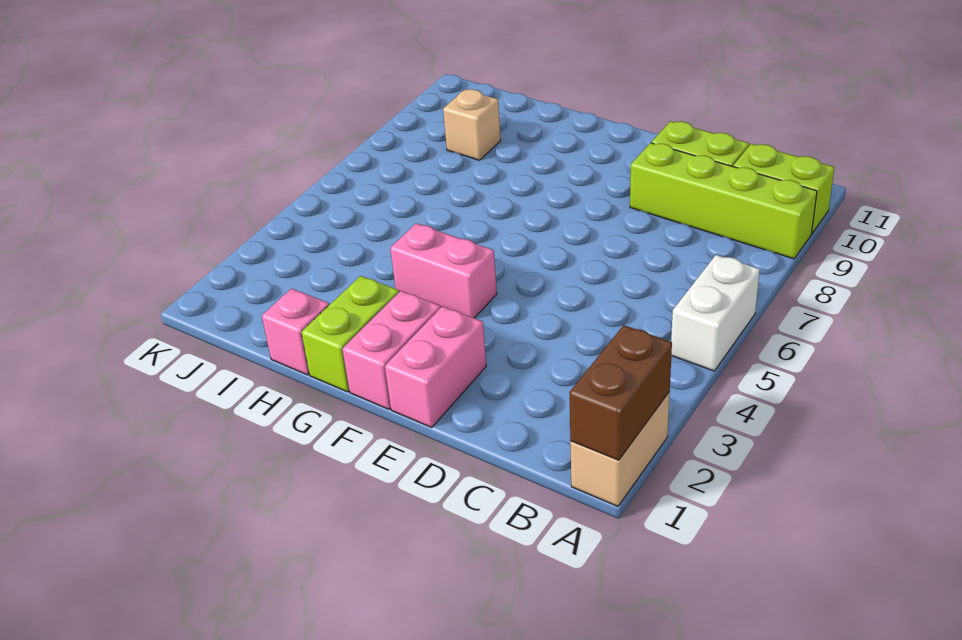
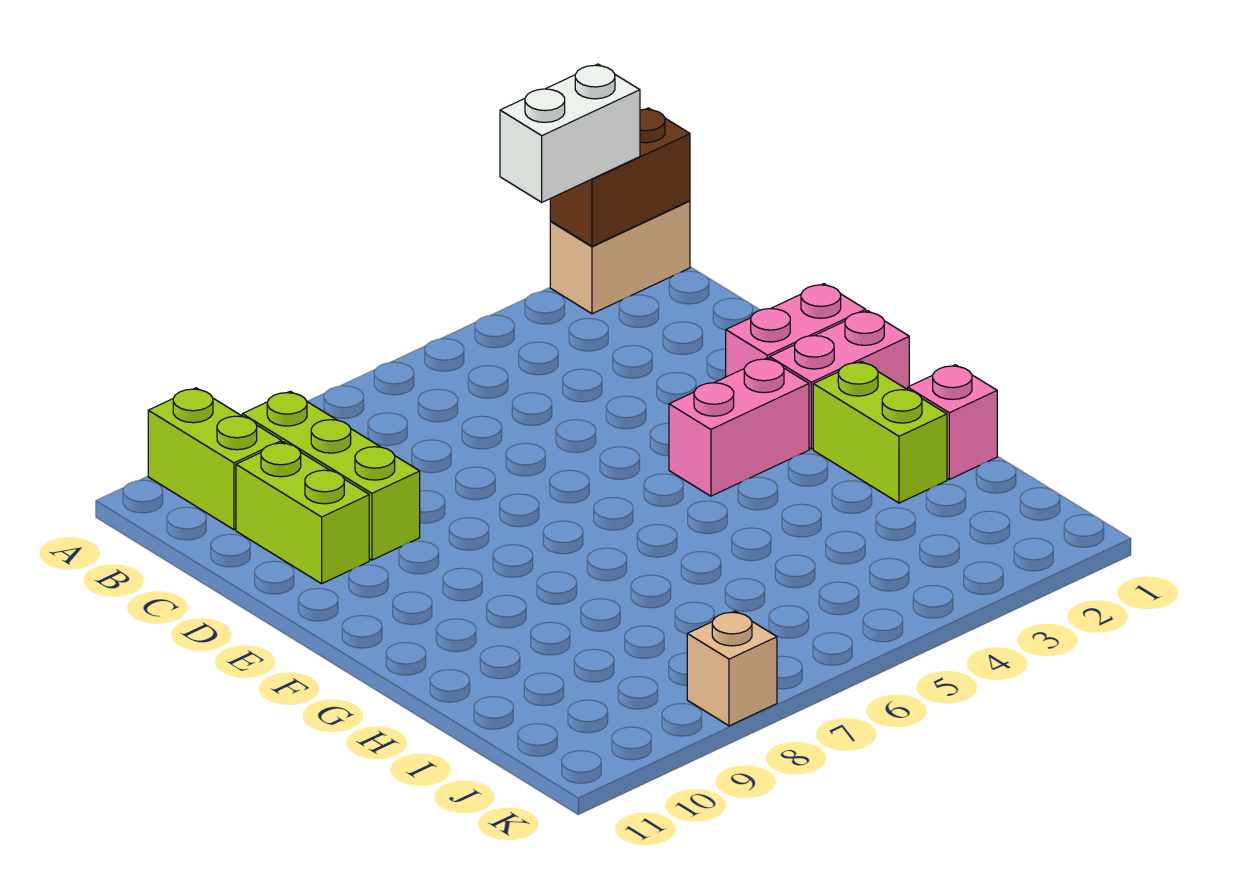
white brick A5:A6 level 1 -> white brick A2:A3 level 3
lime brick A9:D9 level 1 -> lime brick B9:D9 level 1
pink brick F4:G4 level 1 -> pink brick F3:F4 level 1
lime brick G1:G2 level 1 -> lime brick G2:H2 level 1
tan brick I9 level 1 -> tan brick K8 level 1

